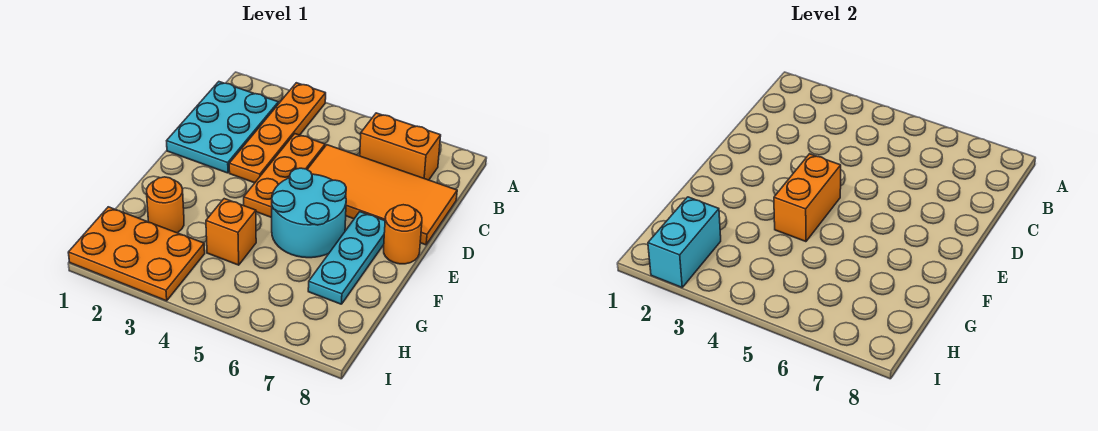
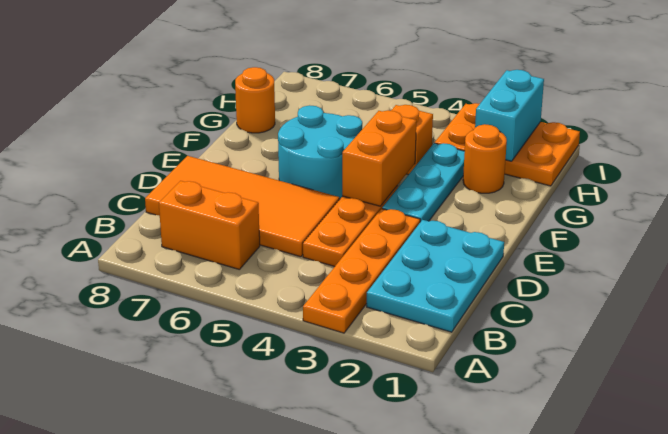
cyan plate E7:G7 level 1 -> cyan plate E3:G3 level 1
orange round brick E8 level 1 -> orange round brick G8 level 1

